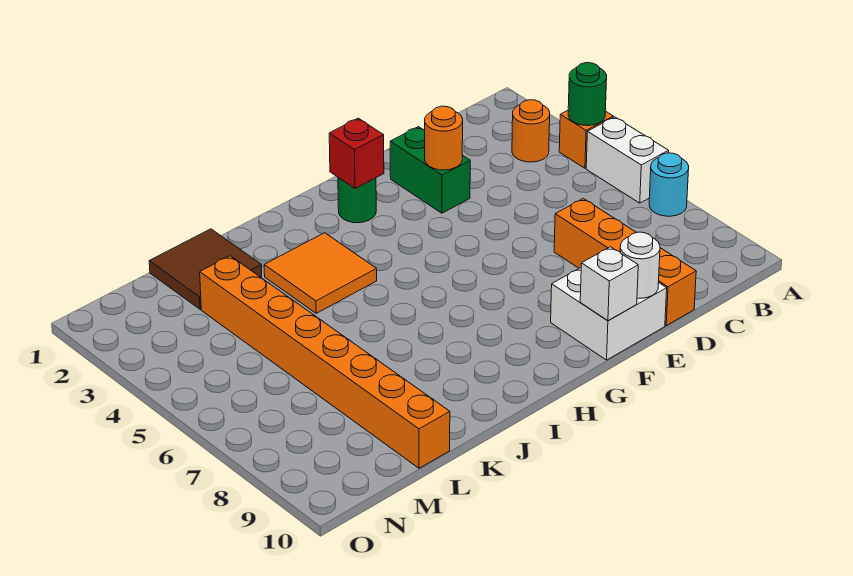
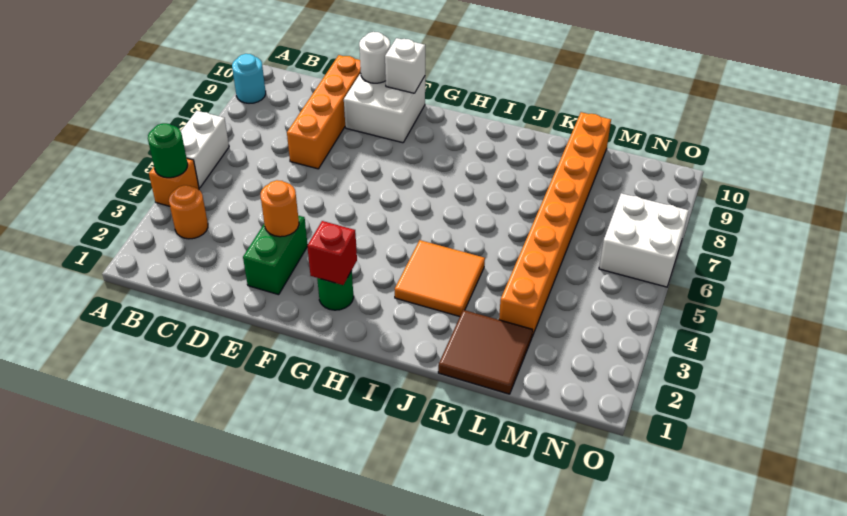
cyan round brick A7 level 1 -> cyan round brick A9 level 1
none -> white brick N6:O7 level 1

